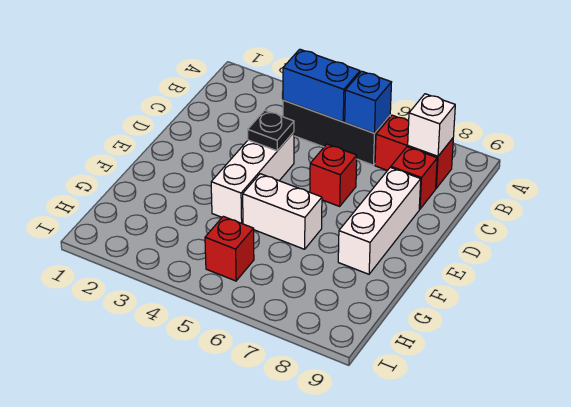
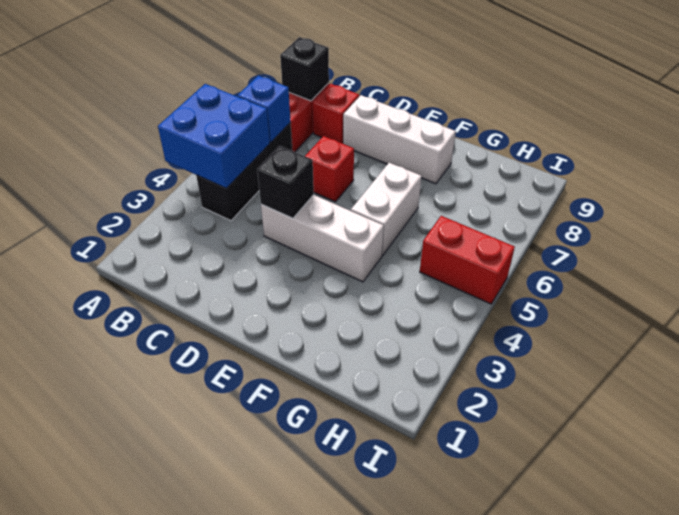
blue brick B4:B5 level 2 -> blue brick A4:B5 level 2
white brick B8 level 2 -> black brick B8 level 2
black plate D4 level 2 -> black brick D4 level 2
red brick H5 level 1 -> red brick H5:I5 level 1

